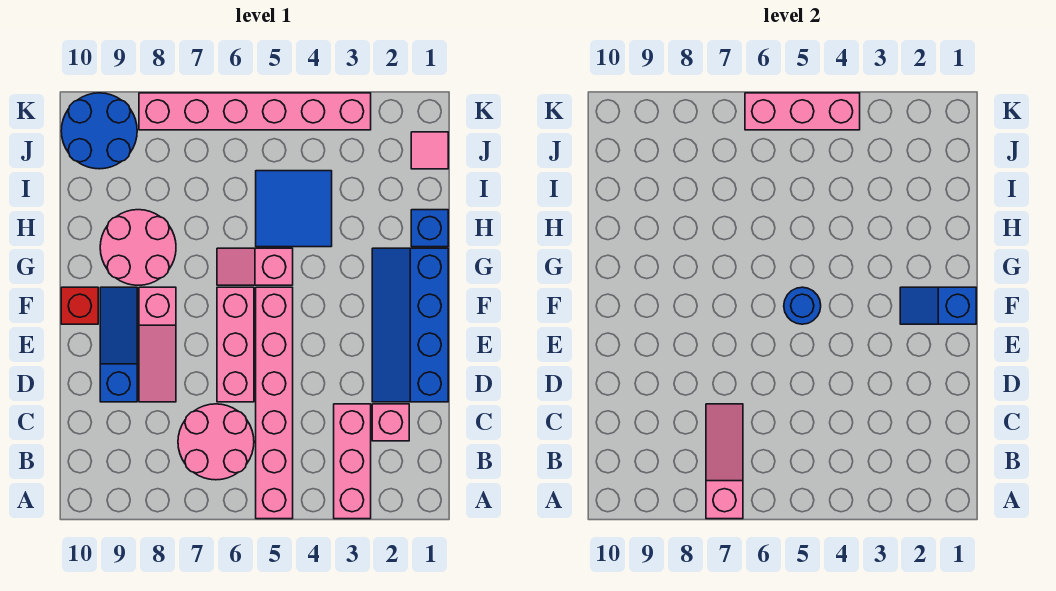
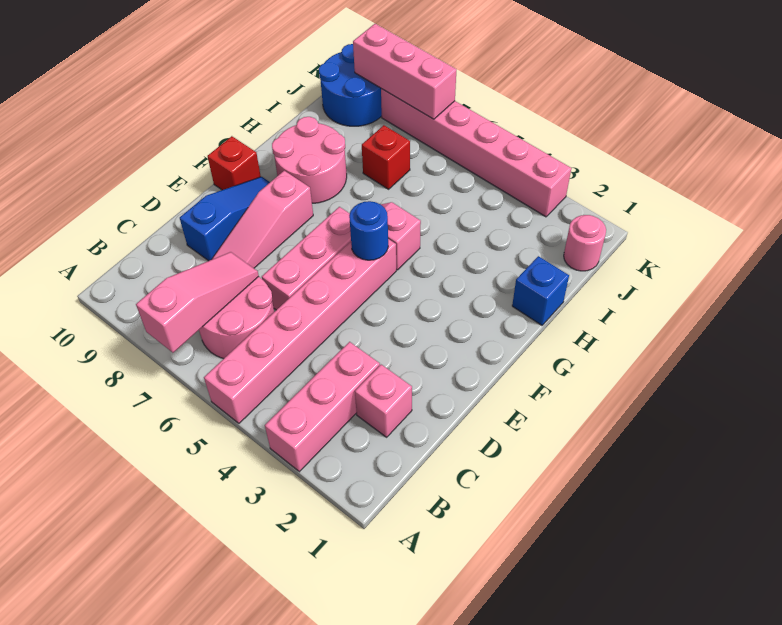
blue slope D1:G2 level 1 top 1 -> none
blue slope F1:F2 level 2 top 1 -> none
blue tile H4:I5 level 1 -> none
none -> red brick I7 level 1
pink tile J1 level 1 -> pink round brick J1 level 1
pink brick K4:K6 level 2 -> pink brick K7:K9 level 2

